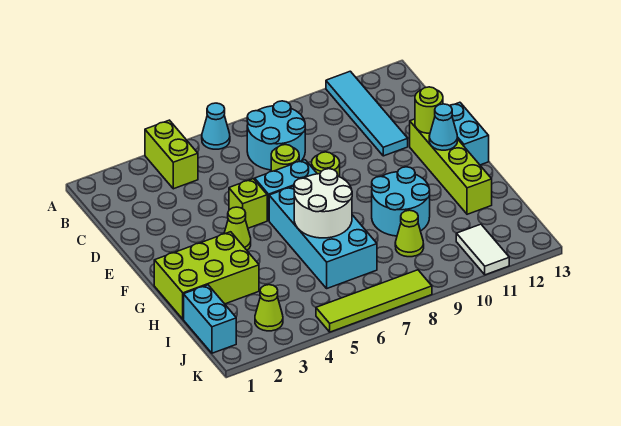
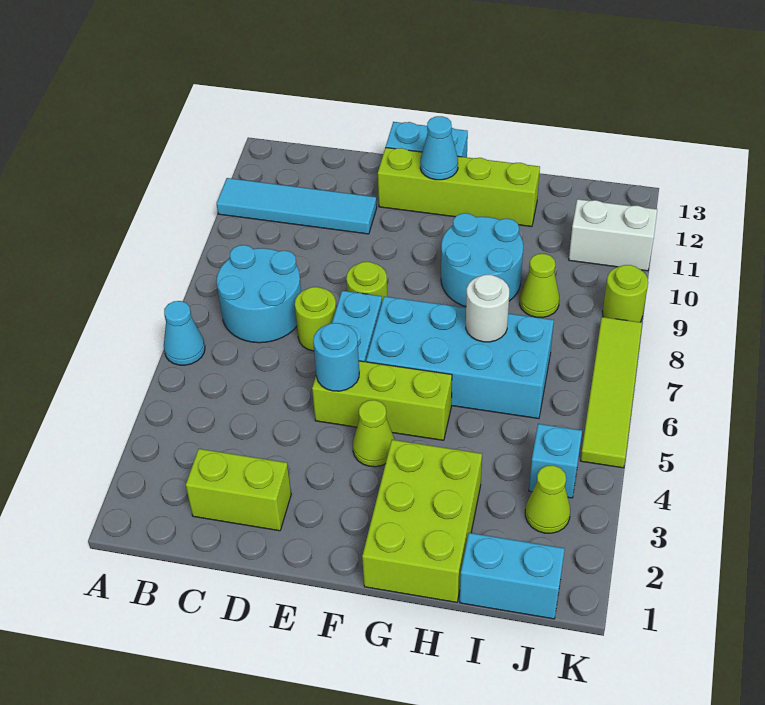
lime brick A4:B4 level 1 -> lime brick C2:D2 level 1
lime brick E5 level 1 -> lime brick E5:G5 level 1
none -> cyan round brick E5 level 2
lime round brick E12 level 2 -> lime round brick K9 level 1
white round brick G6:H7 level 2 -> white round brick H7 level 2
none -> cyan brick J4 level 1
white tile J11:K11 level 1 -> white brick J11:K11 level 1

